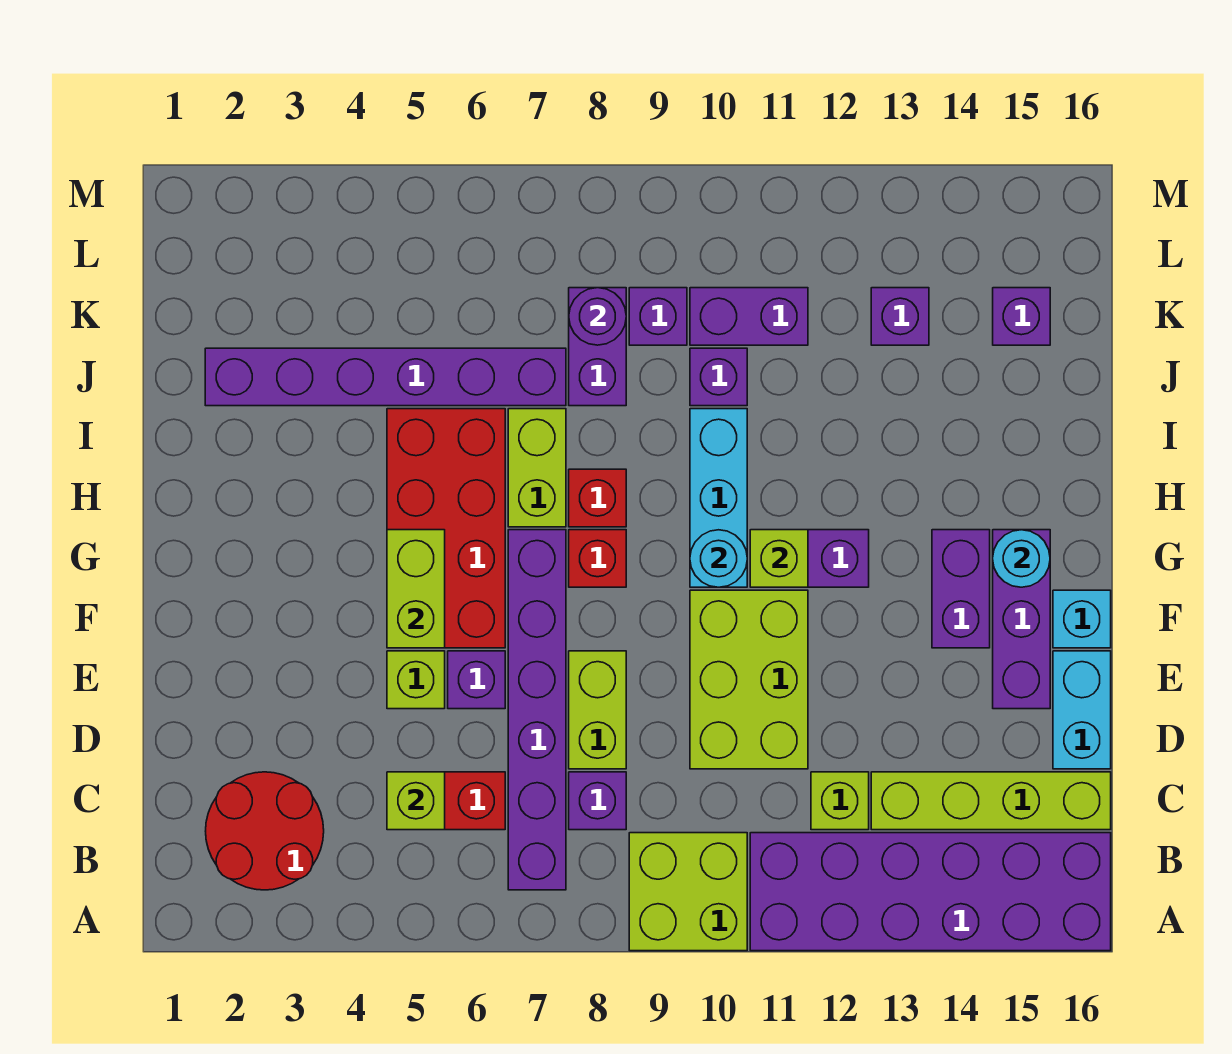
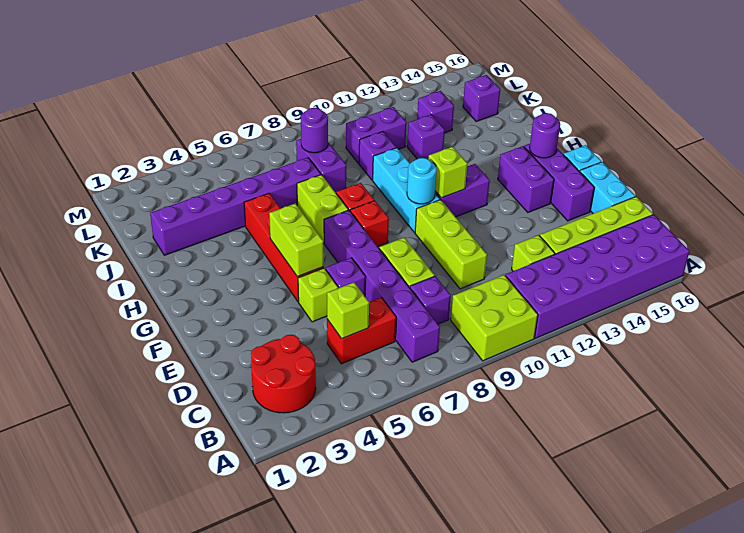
lime brick D10:F11 level 1 -> lime brick D10:F10 level 1
red brick F5:I6 level 1 -> red brick F5:I5 level 1
cyan round brick G15 level 2 -> purple round brick G15 level 2
purple brick K9 level 1 -> purple brick J12 level 1

